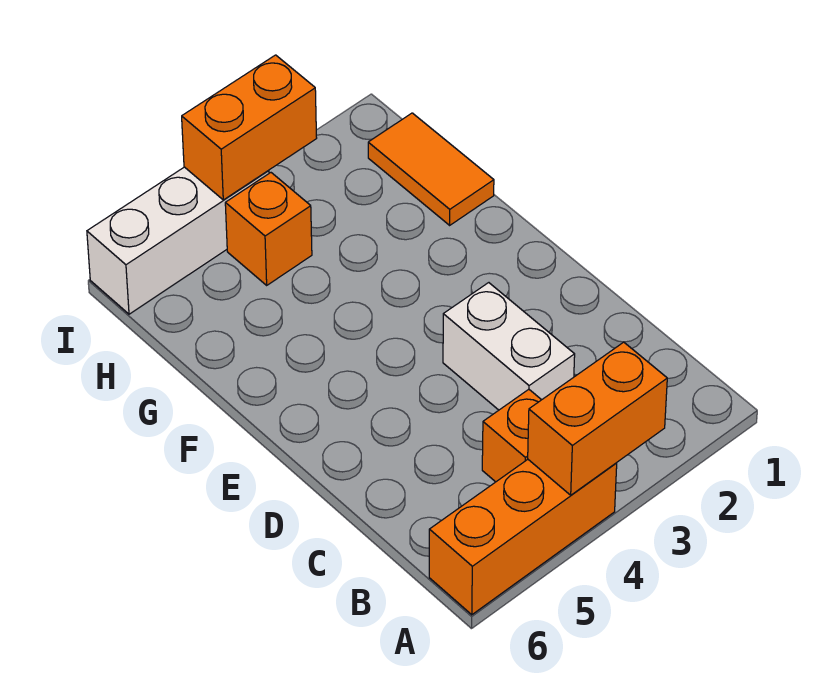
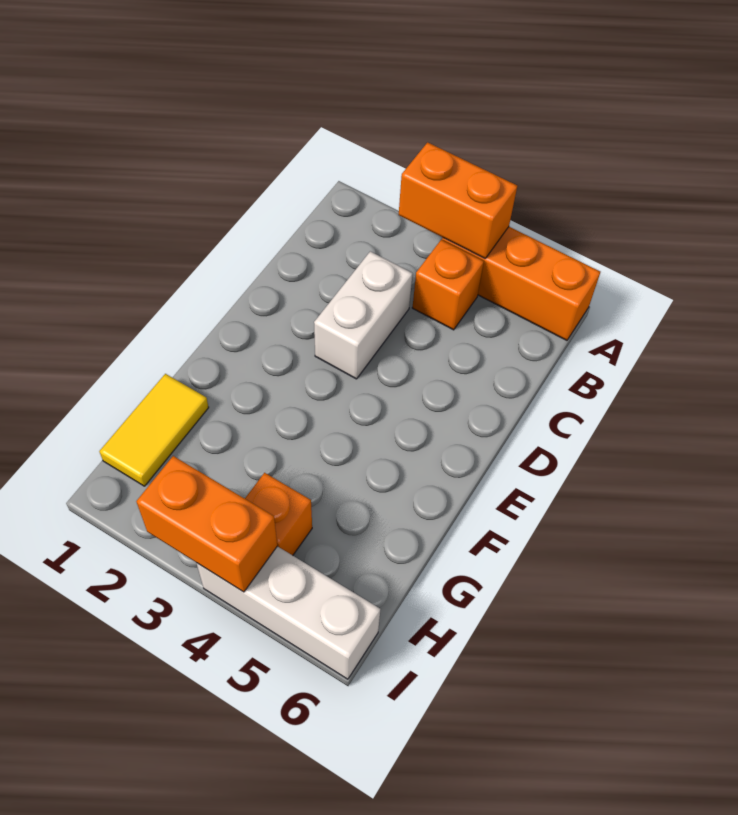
orange tile G1:H1 level 1 -> yellow tile G1:H1 level 1

